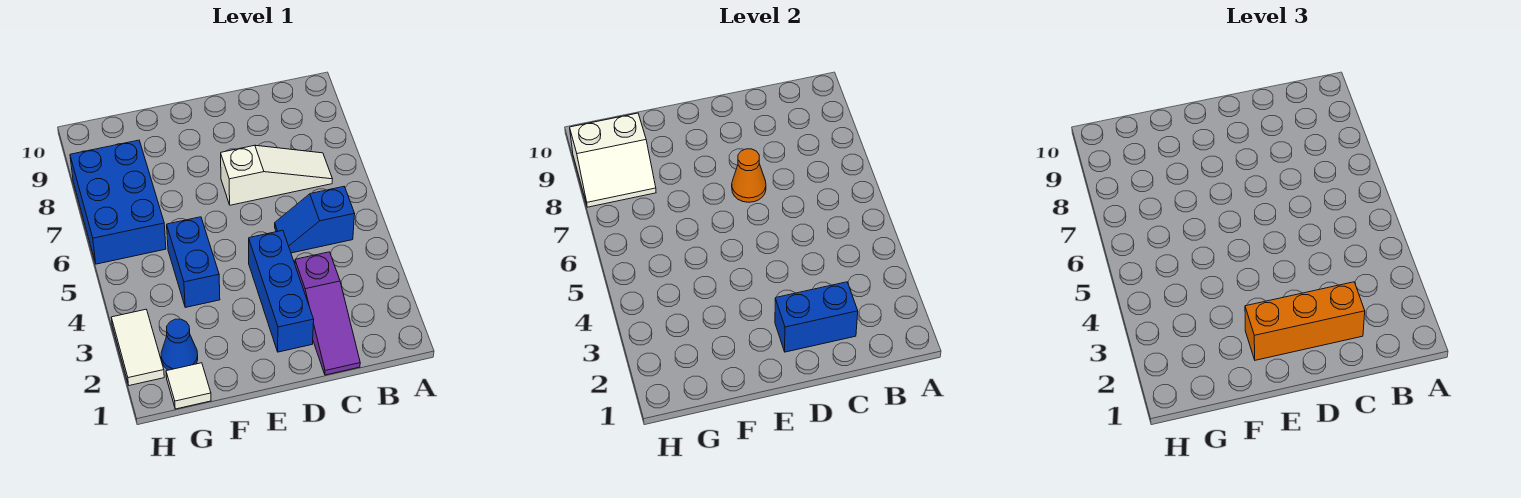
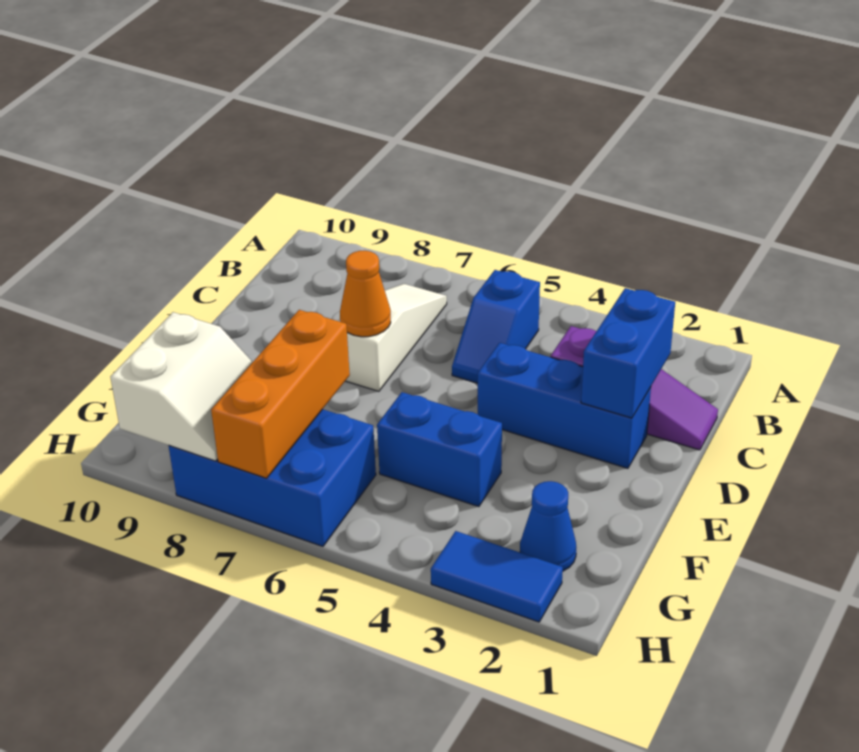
orange brick C2:E2 level 3 -> orange brick F7:H7 level 2
white tile G1 level 1 -> none
white tile H2:H3 level 1 -> blue tile H2:H3 level 1

